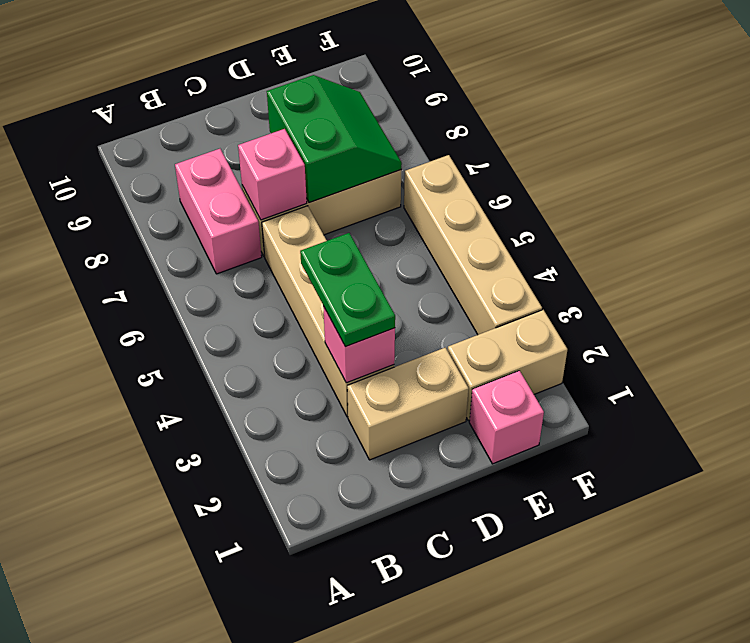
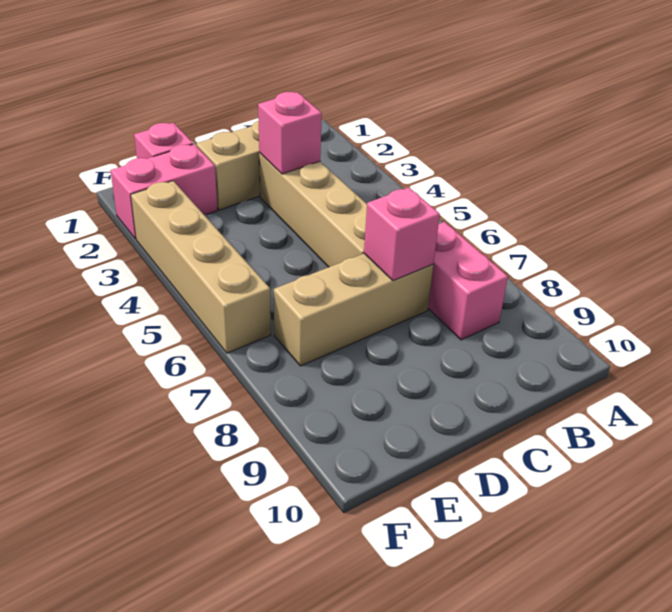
green plate C3:C4 level 3 -> none
green slope D7:E8 level 2 top D -> none
tan brick E2:F2 level 1 -> pink brick E2:F2 level 1

